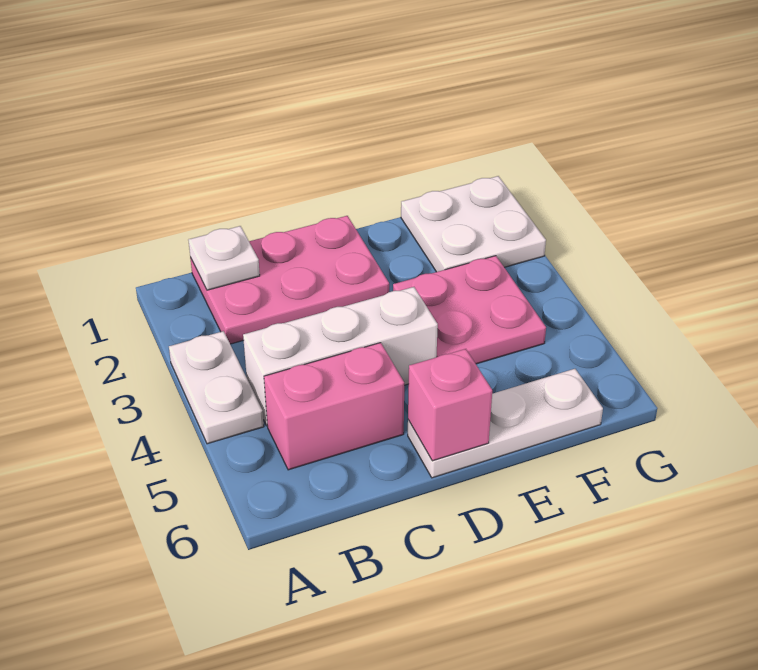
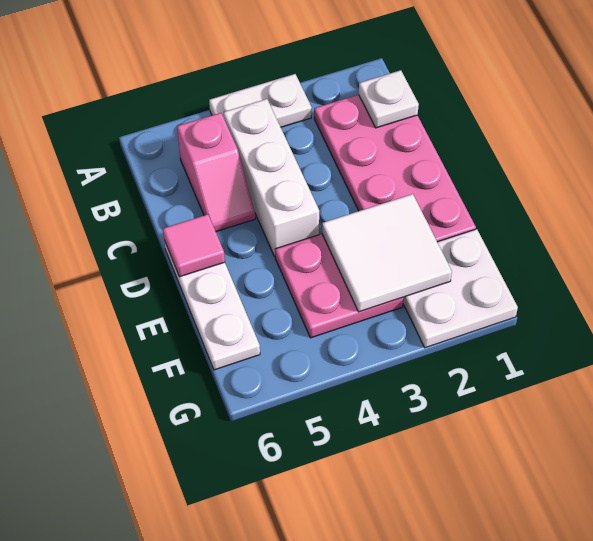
pink plate B1:D2 level 1 -> pink plate B1:E2 level 1
pink brick B5:C5 level 1 -> pink slope B5:C5 level 1 top B
pink brick D6 level 2 -> pink tile D6 level 2
none -> white tile E2:F3 level 2

